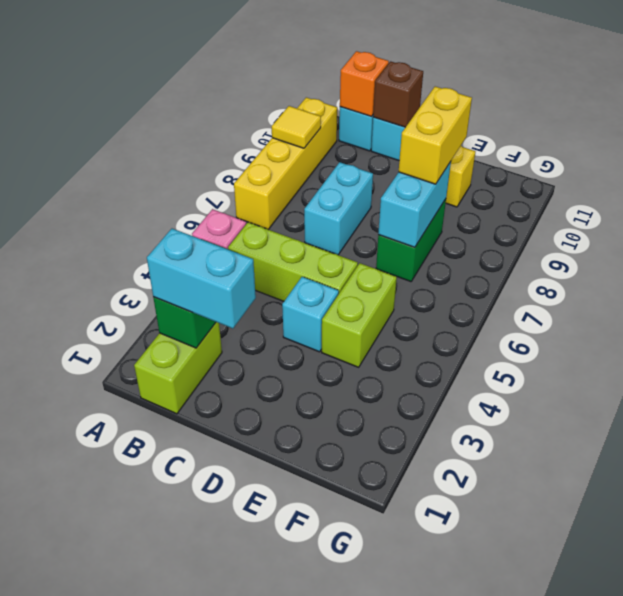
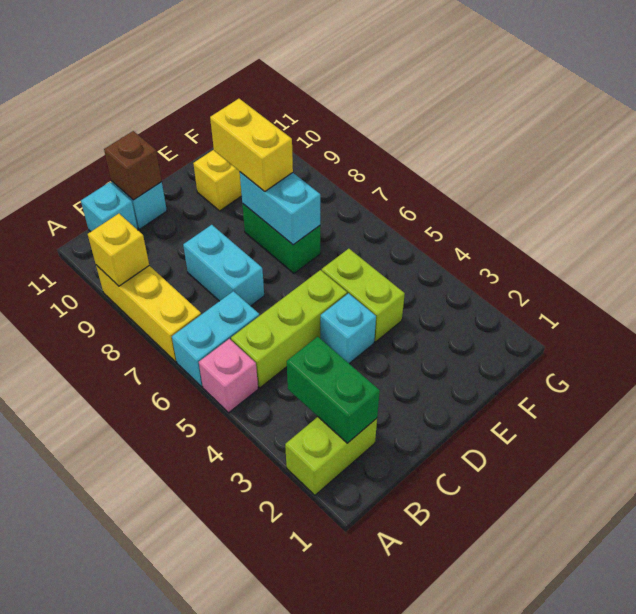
yellow brick A7:A10 level 1 -> yellow brick A7:A9 level 1
yellow tile A9 level 2 -> yellow brick A9 level 2
lime brick B1:B2 level 1 -> lime brick A2:B2 level 1
cyan brick B2:C2 level 3 -> cyan brick A6:B6 level 1
orange brick B11 level 2 -> none

